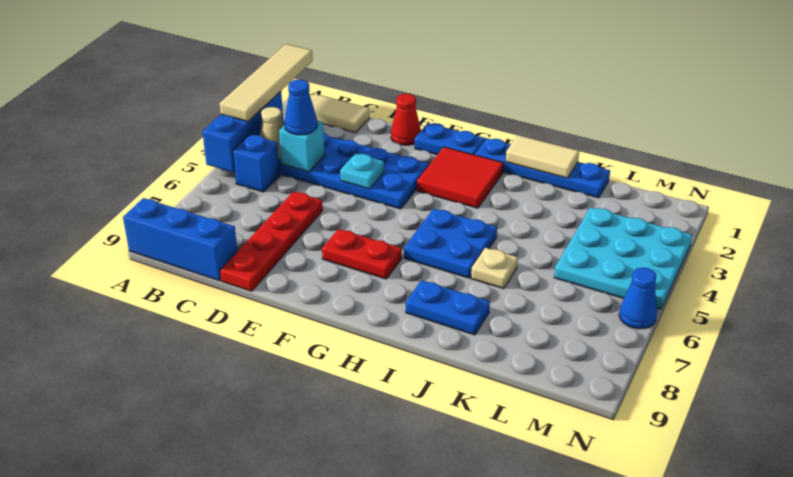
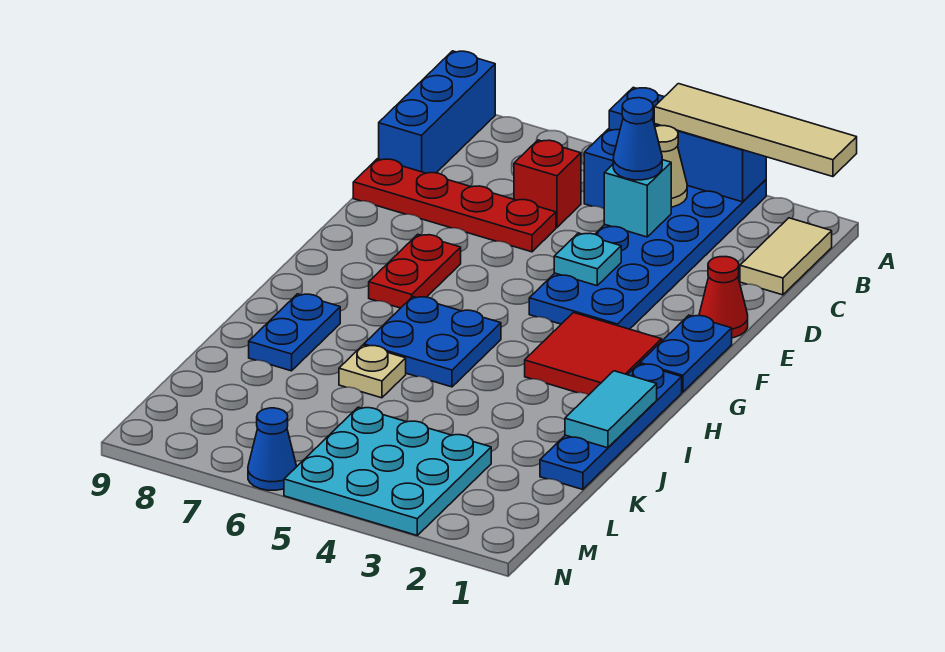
none -> red brick C6 level 1
tan tile I1:J1 level 2 -> cyan tile I1:J1 level 2

